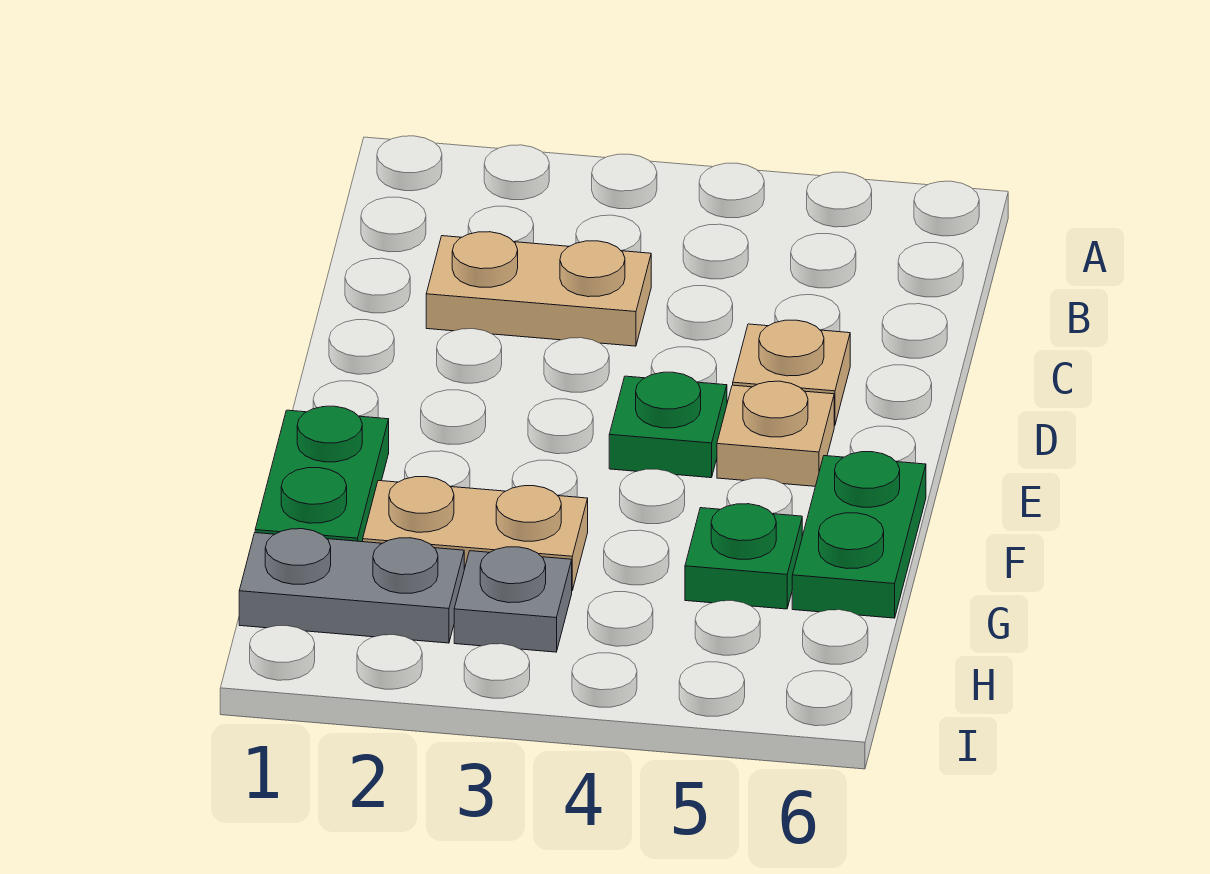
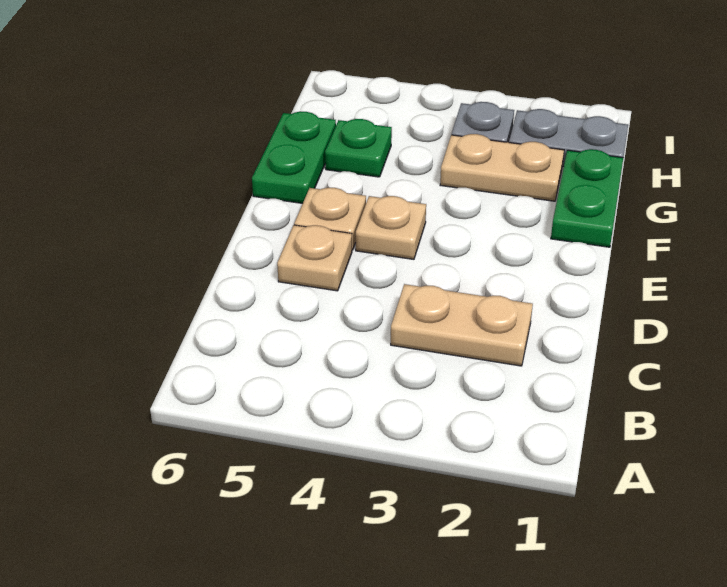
green plate E4 level 1 -> tan plate E4 level 1

